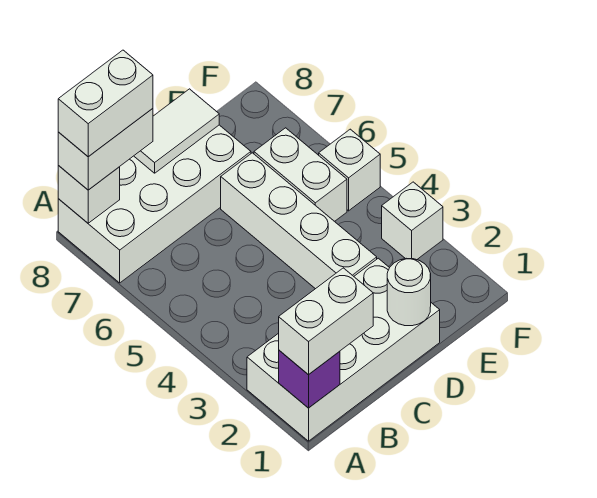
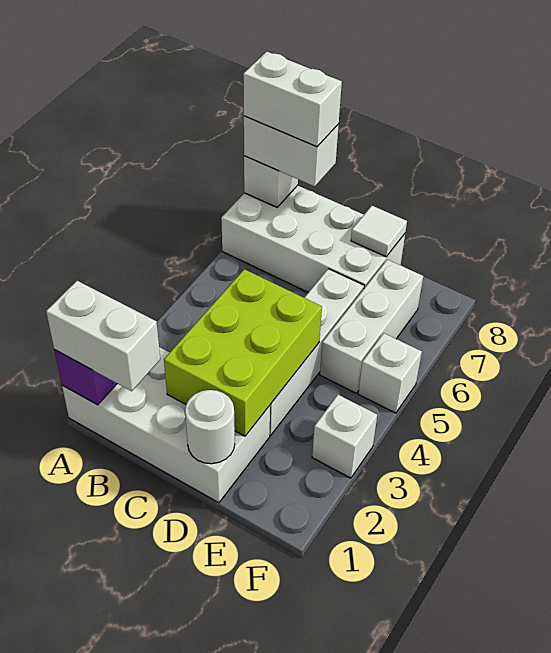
none -> lime brick C2:D4 level 2
white tile C8:D8 level 2 -> white tile D8 level 2
white brick E5:E6 level 1 -> white brick E5:E7 level 1

